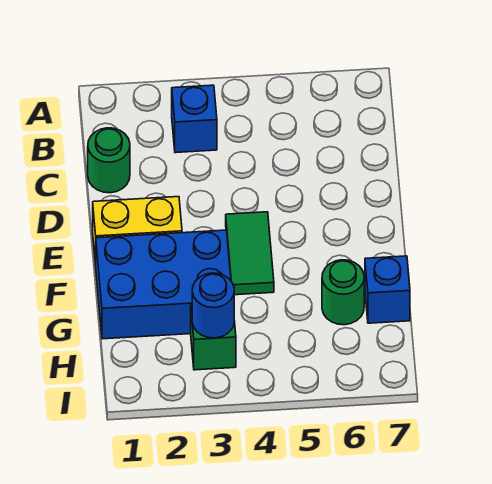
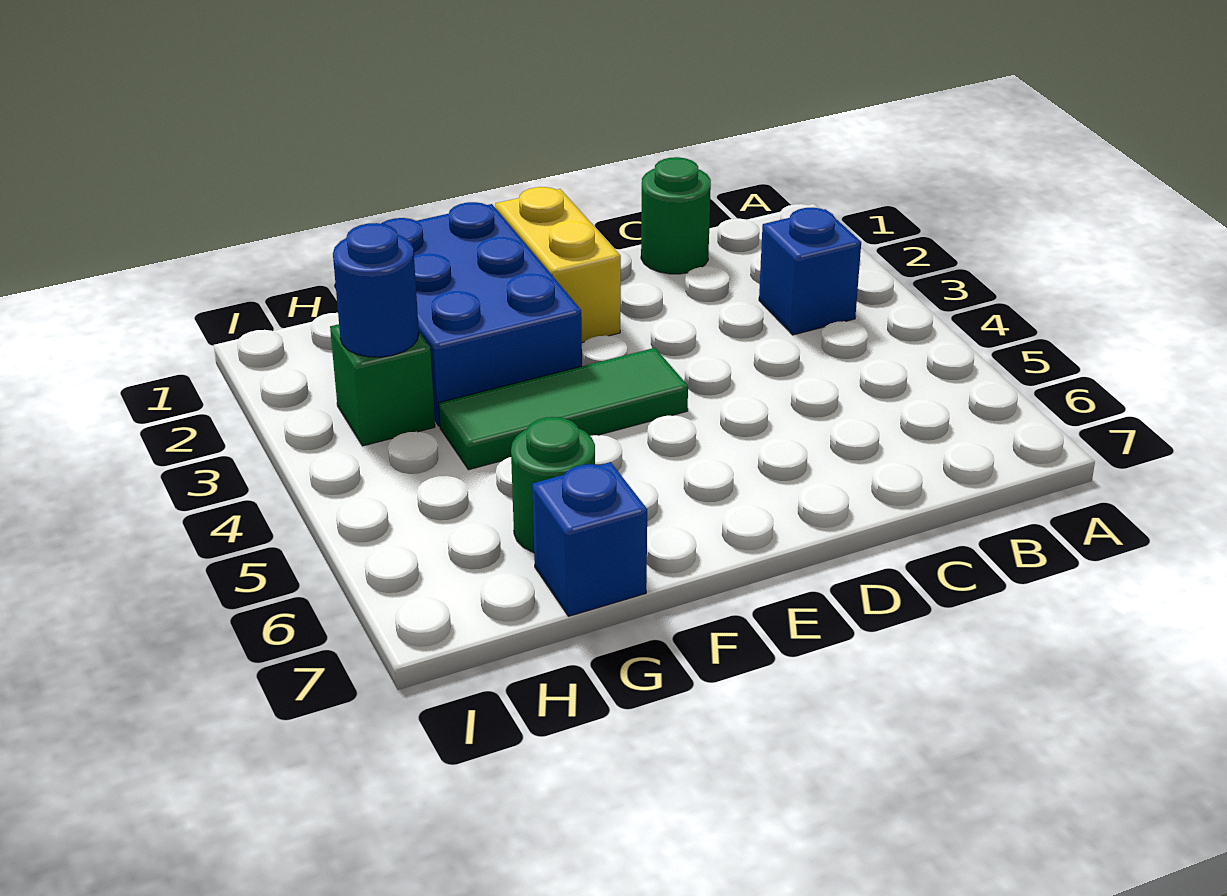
green tile E4:F4 level 1 -> green tile E4:G4 level 1

